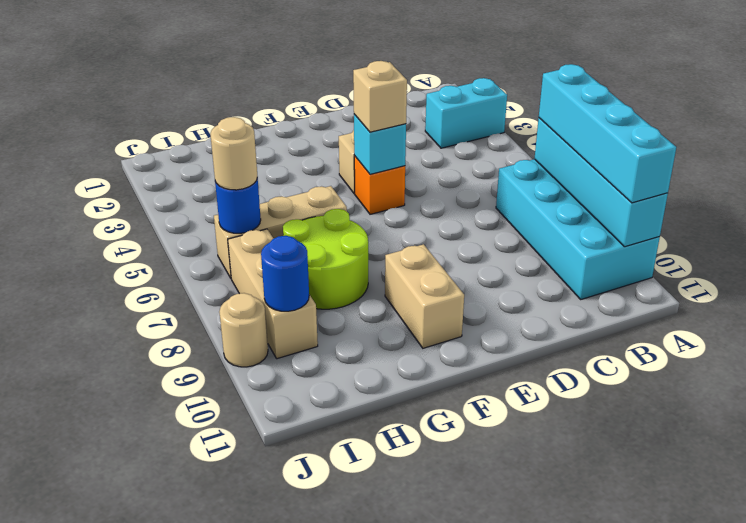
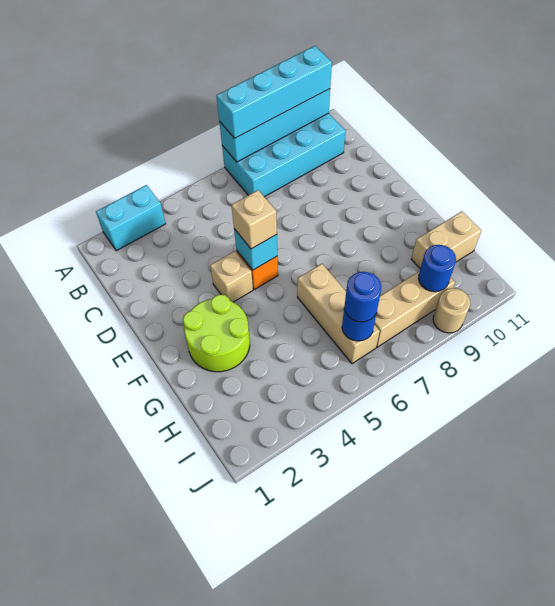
cyan brick A3:B3 level 1 -> cyan brick A2:A3 level 1
tan brick F9:F10 level 1 -> tan brick H10:H11 level 1
lime round brick G7:H8 level 1 -> lime round brick F2:G3 level 1
tan round brick I6 level 3 -> blue round brick I6 level 3

